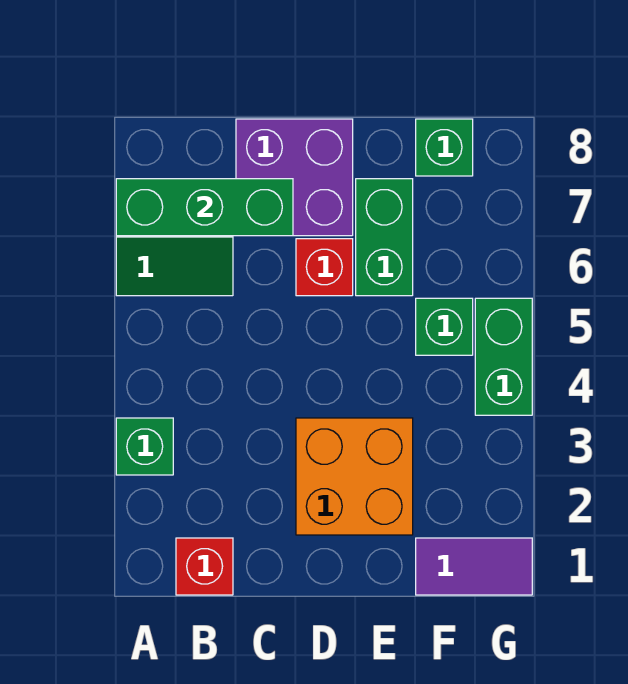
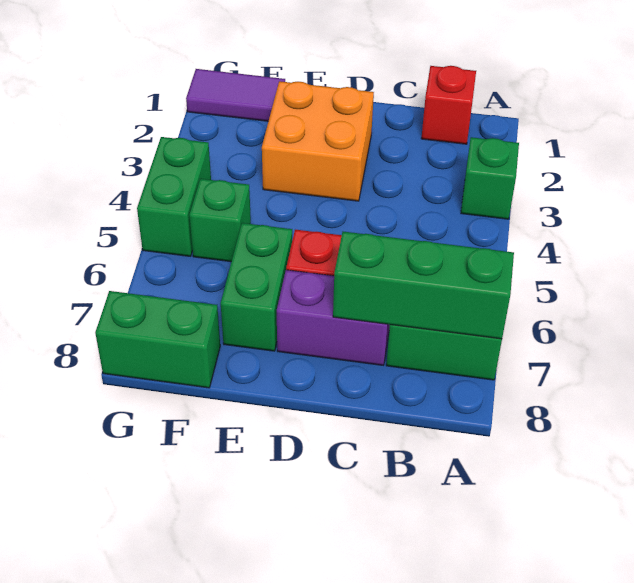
purple brick C7:D8 level 1 -> purple brick C7:D7 level 1
green brick F8 level 1 -> green brick F8:G8 level 1

